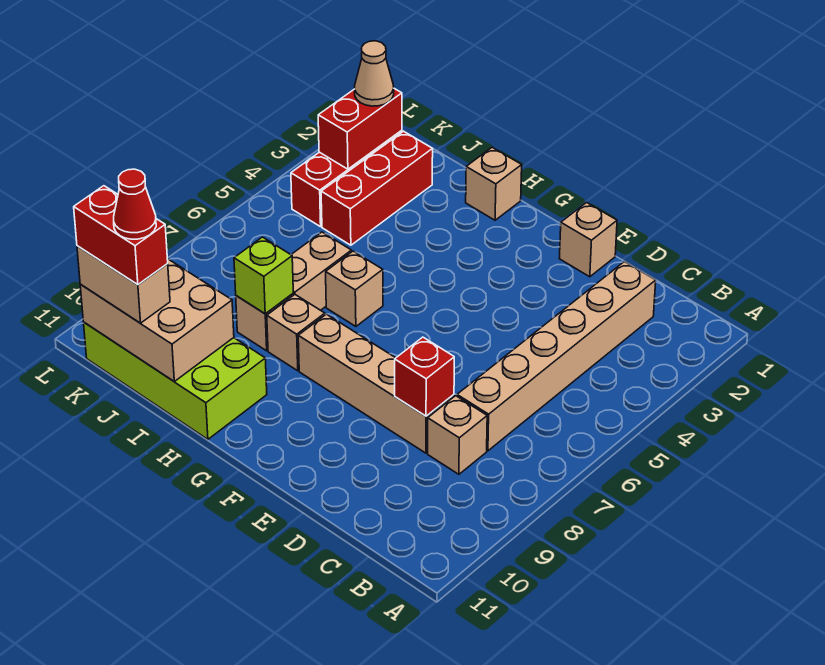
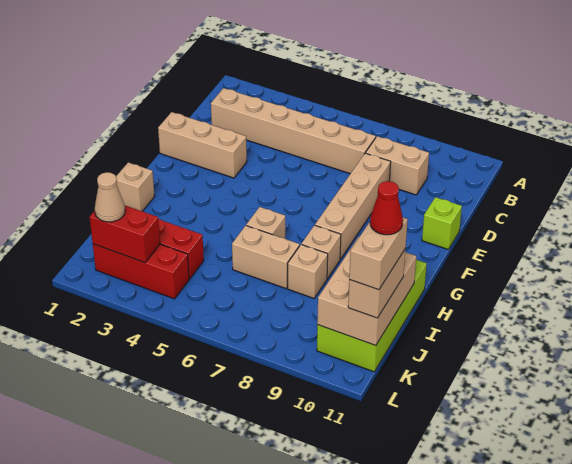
tan brick C8 level 1 -> tan brick C8:C9 level 1
red brick D8 level 2 -> none
tan brick E1 level 1 -> tan brick E1:E3 level 1
lime brick I8 level 2 -> lime brick E11 level 1
red brick J11:K11 level 4 -> tan brick J11:K11 level 4

